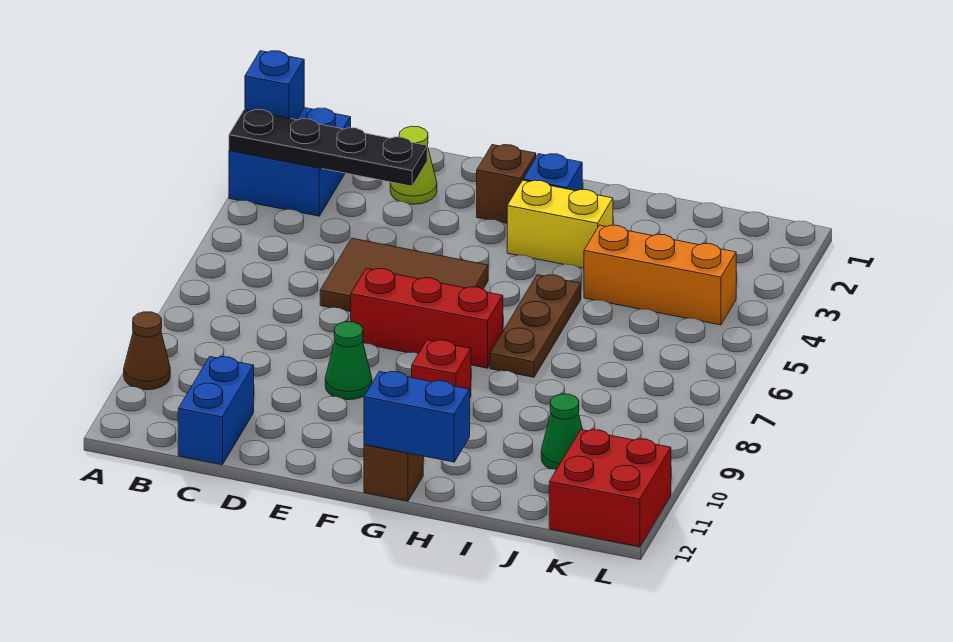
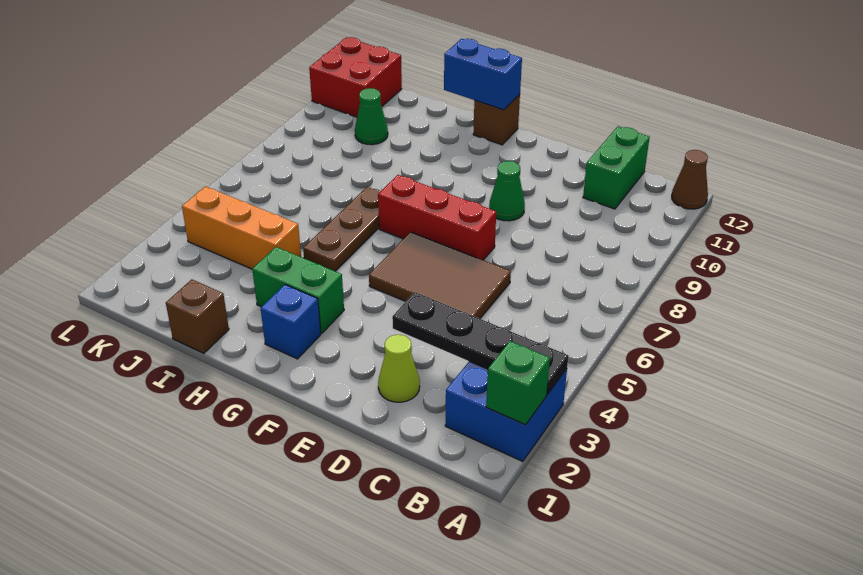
blue brick A2 level 2 -> green brick A2 level 2
brown cone A10 level 1 -> brown cone A12 level 1
blue brick C11:C12 level 1 -> green brick C11:C12 level 1
brown brick F2 level 1 -> brown brick I1 level 1
yellow brick G3:H3 level 1 -> green brick G3:H3 level 1
red brick G9 level 1 -> none

